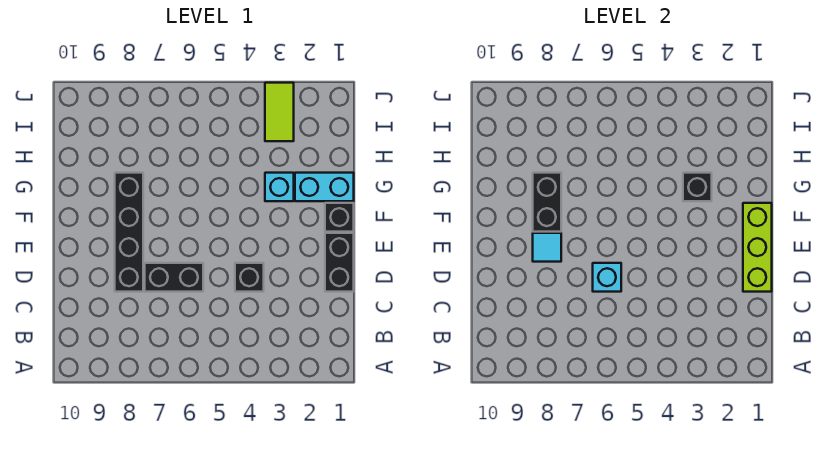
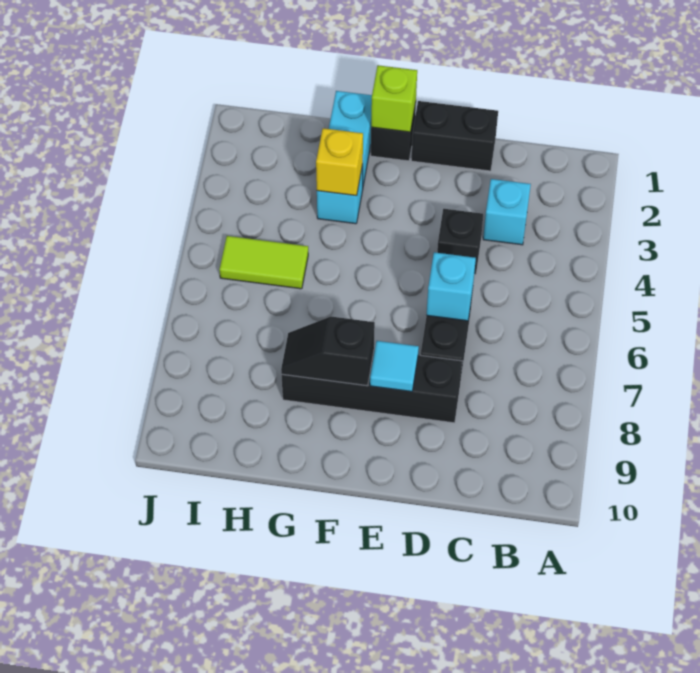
none -> cyan brick C3 level 1
lime brick D1:F1 level 2 -> lime brick F1 level 2
black brick F8:G8 level 2 -> black slope F8:G8 level 2 top F
black brick G3 level 2 -> yellow brick G3 level 2
lime tile I3:J3 level 1 -> lime tile H5:I5 level 1

